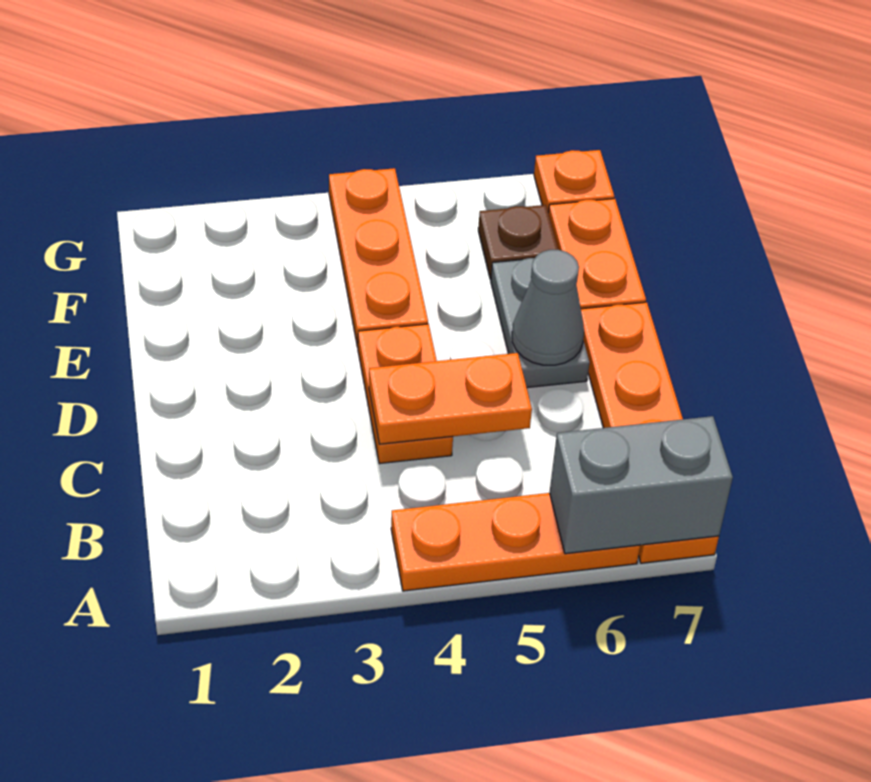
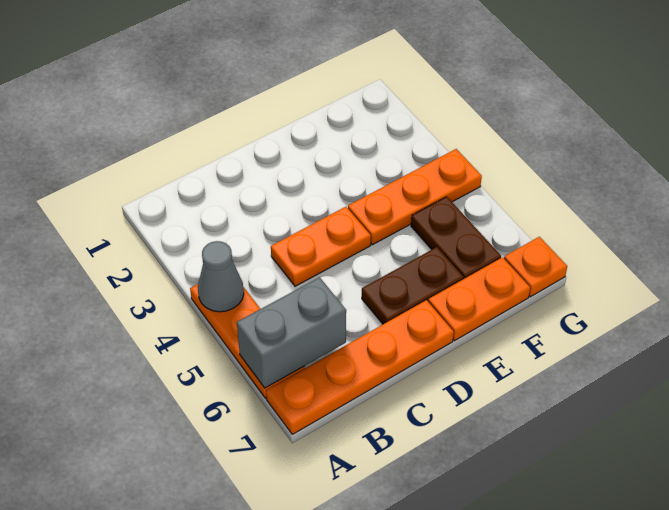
grey brick A6:A7 level 2 -> grey brick A6:B6 level 2
orange plate C4:C5 level 2 -> none
grey plate D6:E6 level 1 -> brown plate D6:E6 level 1
grey cone D6 level 2 -> grey cone A4 level 2
brown plate F6 level 1 -> brown plate F5:F6 level 1

